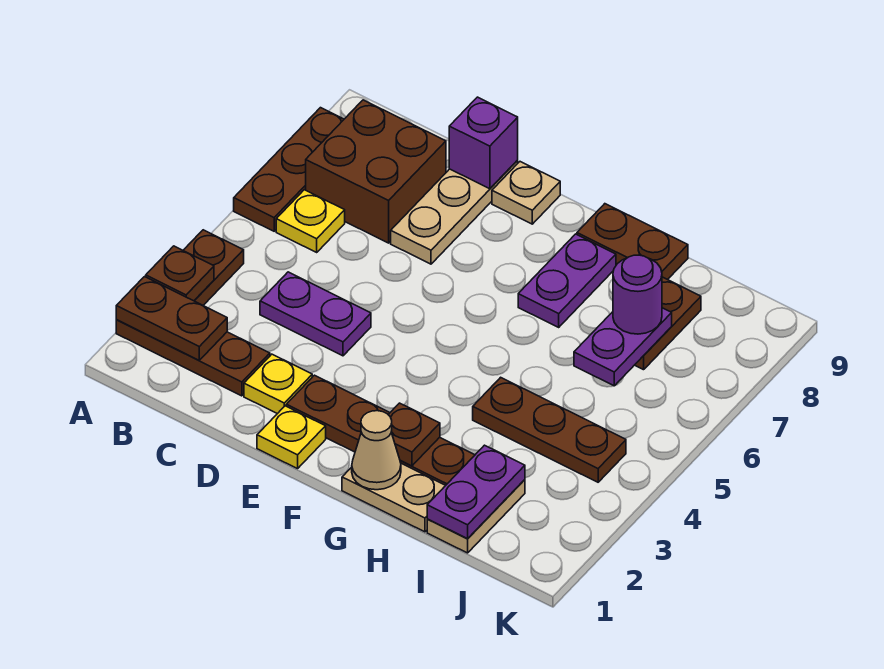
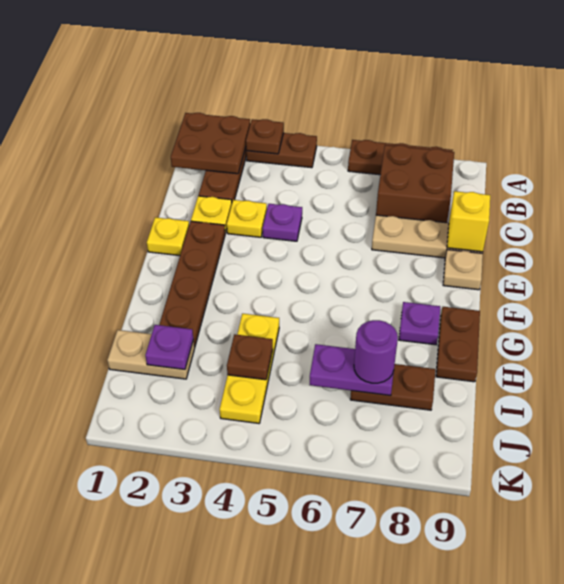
brown plate A2:B2 level 2 -> brown plate A1:B2 level 2
yellow plate B6 level 1 -> yellow plate D3 level 1
purple plate C4:D4 level 1 -> purple plate D4 level 1
purple brick D9 level 2 -> yellow brick D9 level 2
tan plate G1:H1 level 1 -> none
tan cone G1 level 2 -> none
brown plate G2 level 2 -> brown plate I4 level 2
purple plate G7:G8 level 1 -> purple plate G8 level 1
brown plate H4:J4 level 1 -> yellow plate H4:J4 level 1
purple plate I1:I2 level 2 -> purple plate I2 level 2

